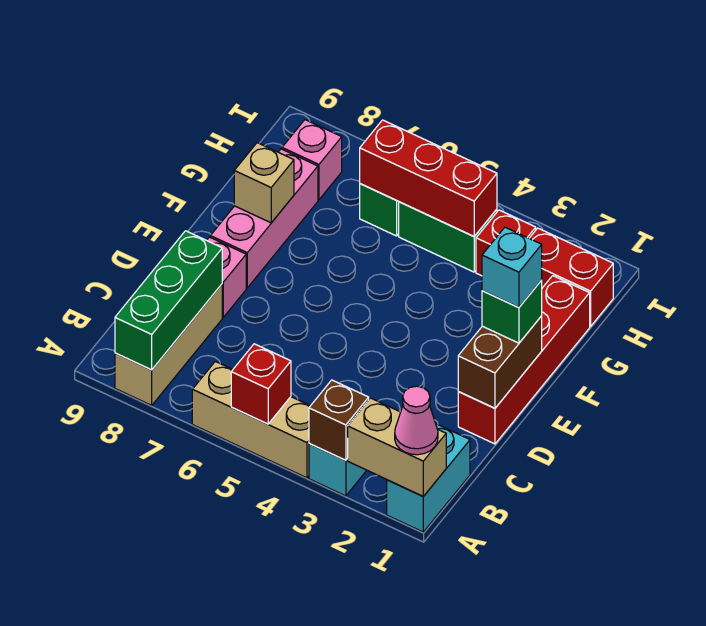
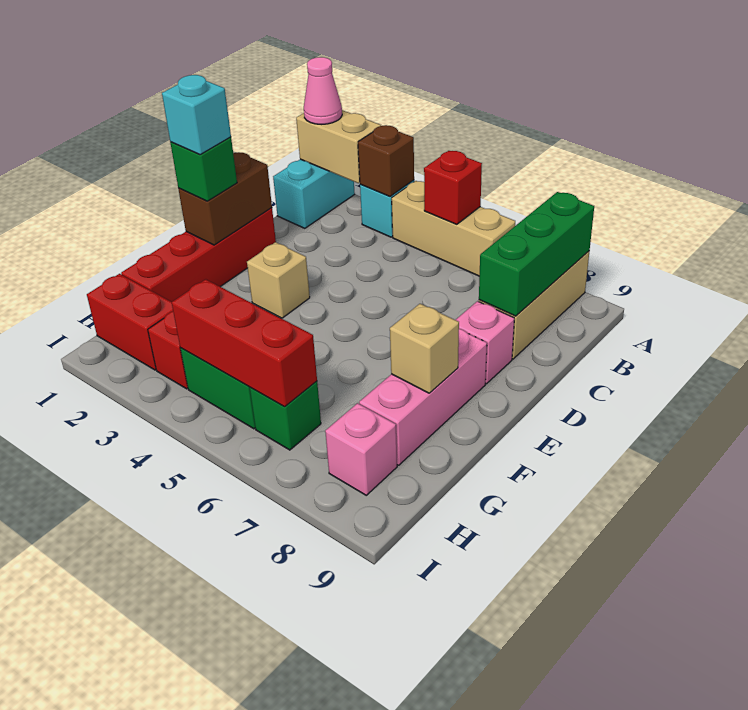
none -> tan brick E3 level 1

